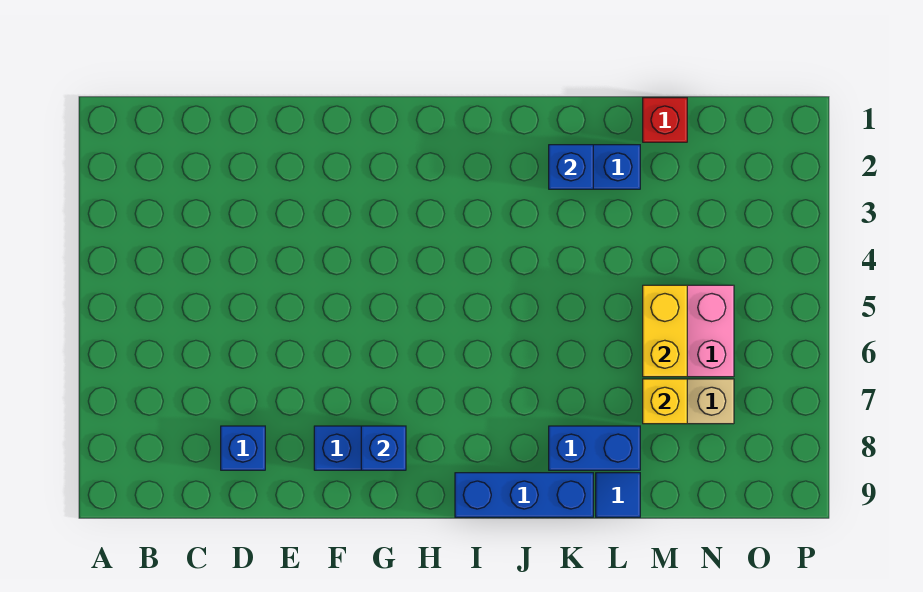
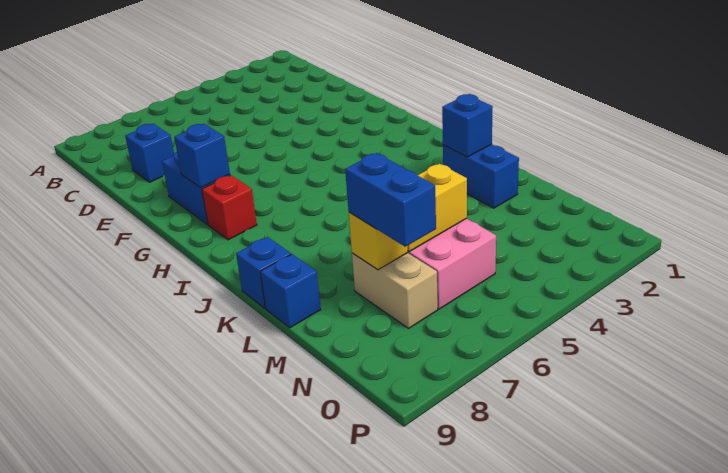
blue brick I9:K9 level 1 -> blue brick K9 level 1
blue brick K8:L8 level 1 -> blue brick M7:N7 level 3
blue tile L9 level 1 -> blue brick L9 level 1
red brick M1 level 1 -> red brick H8 level 1

